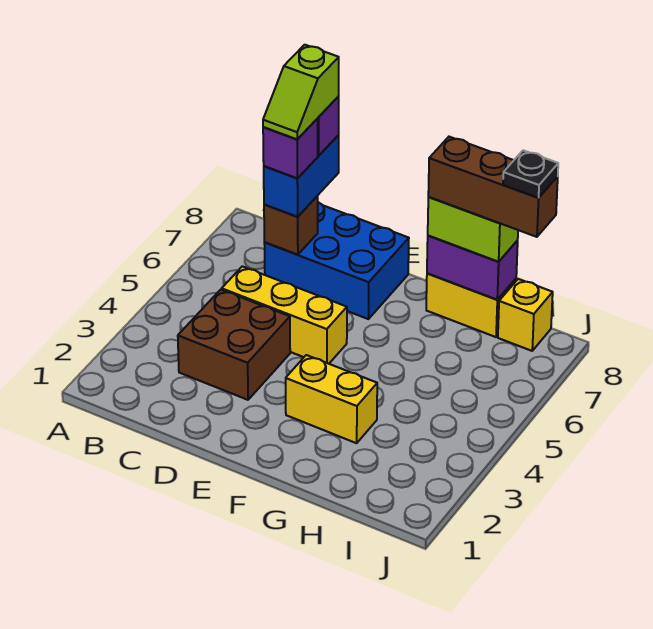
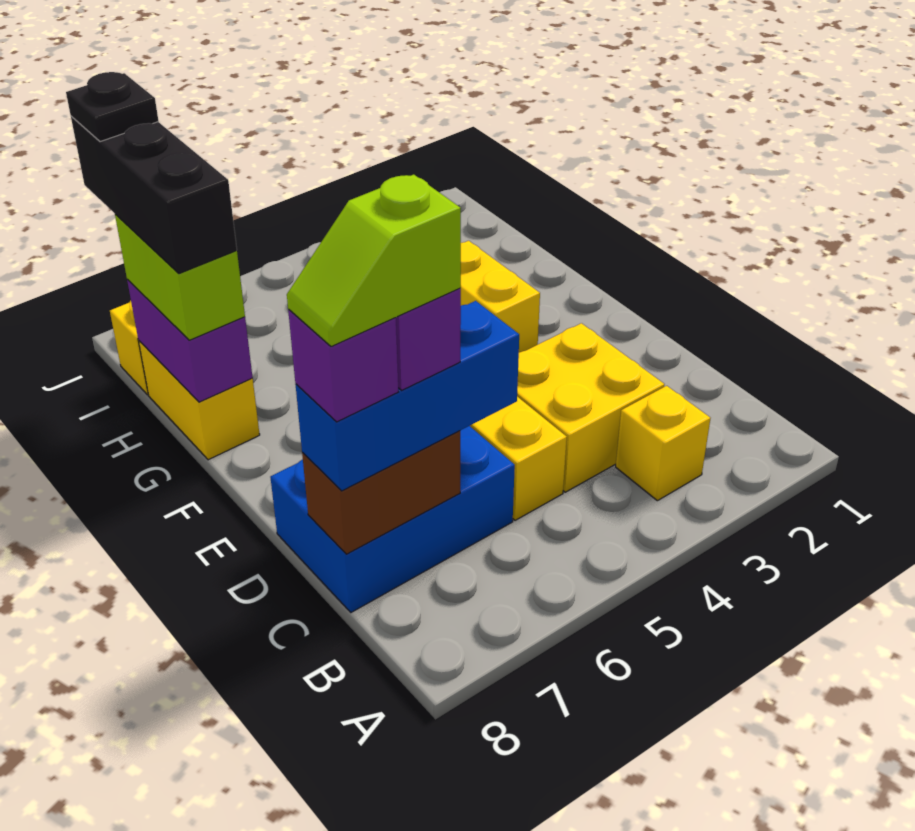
none -> yellow brick B3 level 1
brown brick C3:D4 level 1 -> yellow brick C3:D4 level 1
blue brick C7:E8 level 1 -> blue brick C6:D8 level 1
brown brick C7 level 2 -> brown brick C7:C8 level 2
blue brick C7:C8 level 3 -> blue brick C6:C8 level 3
lime slope C7:C8 level 5 top 8 -> lime slope C7:C8 level 5 top 7
brown brick G8:I8 level 4 -> black brick G8:I8 level 4

